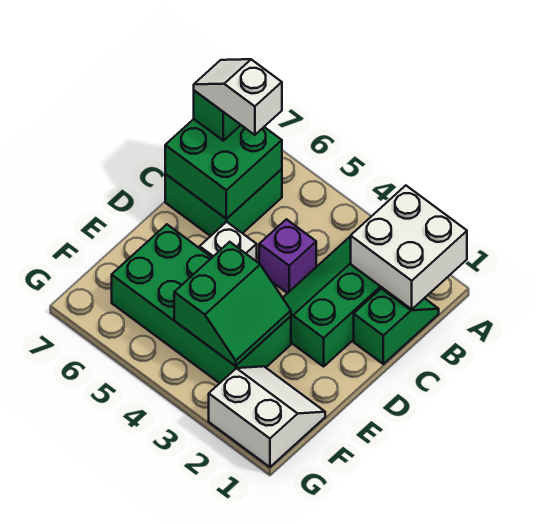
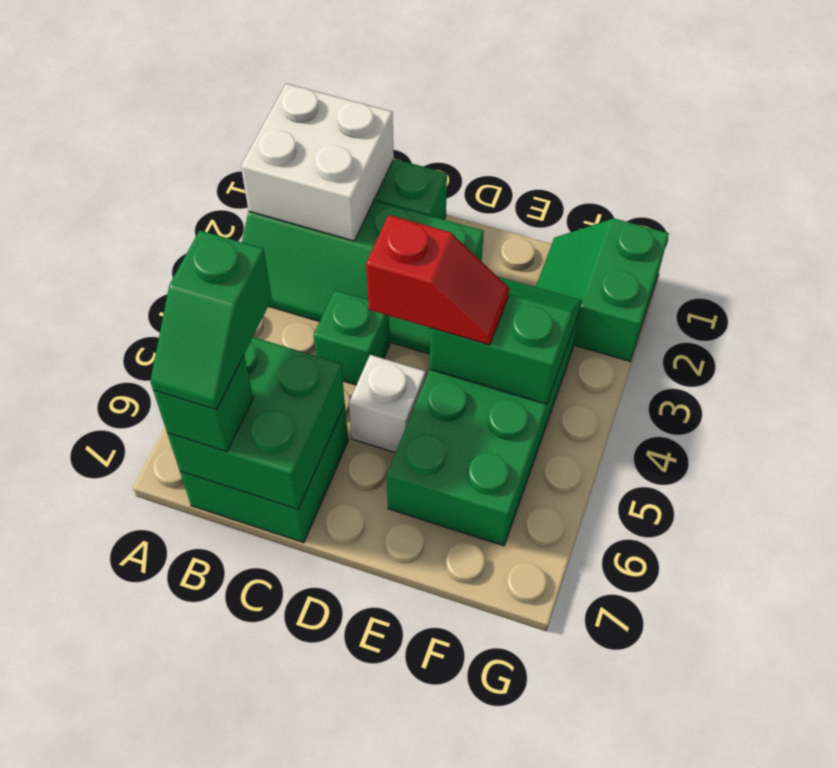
white slope B6:B7 level 4 top 6 -> green slope B6:B7 level 4 top 6
purple brick C4 level 1 -> green brick C4 level 1
none -> red slope D4:E4 level 3 top D
white slope F1:G2 level 1 top G -> green slope F1:G2 level 1 top G

